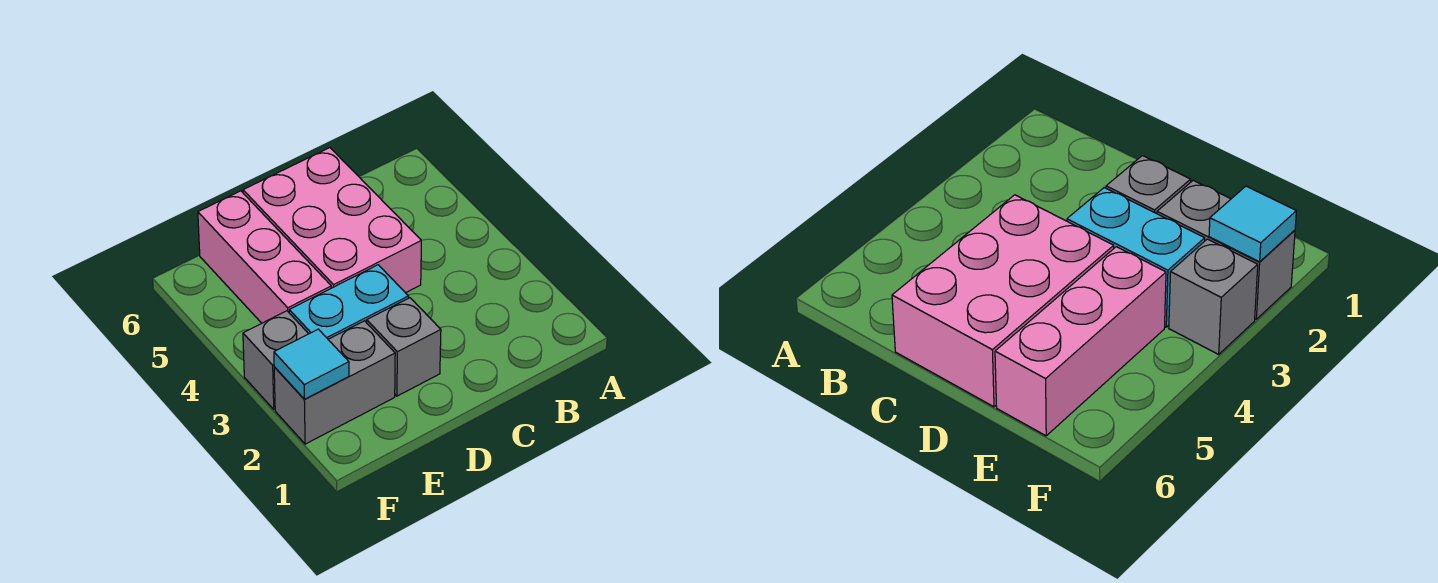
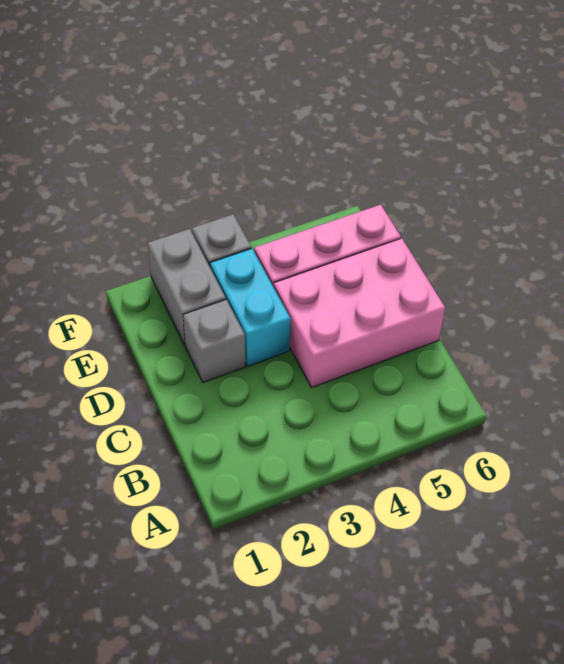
cyan tile F2 level 2 -> none

